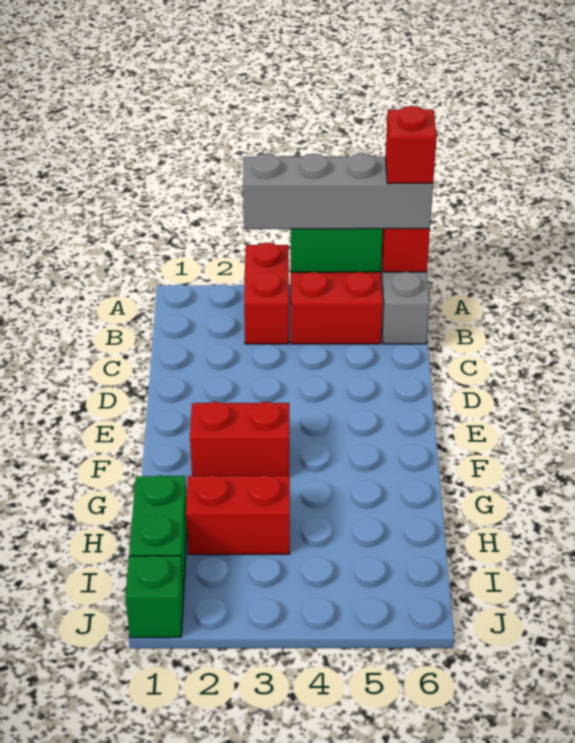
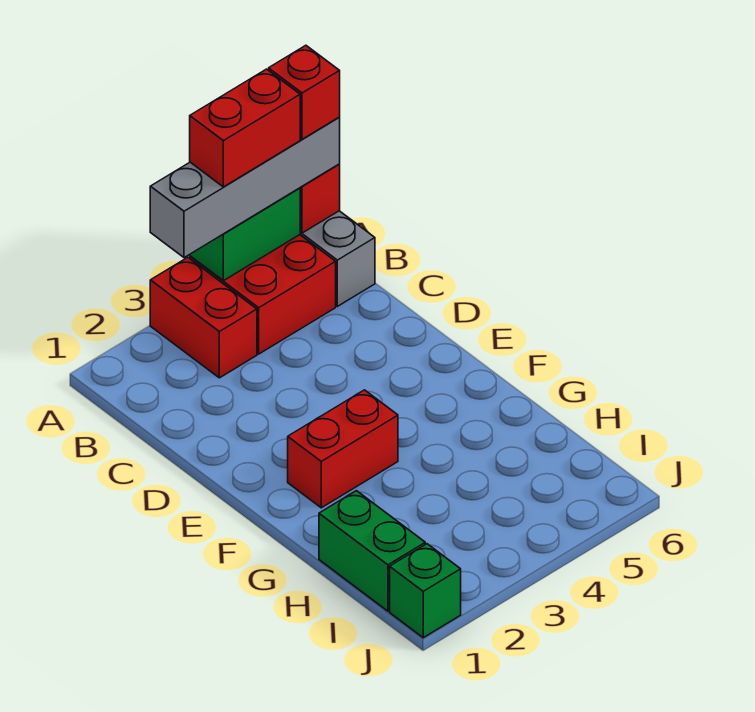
red brick H2:H3 level 1 -> red brick A4:A5 level 4

